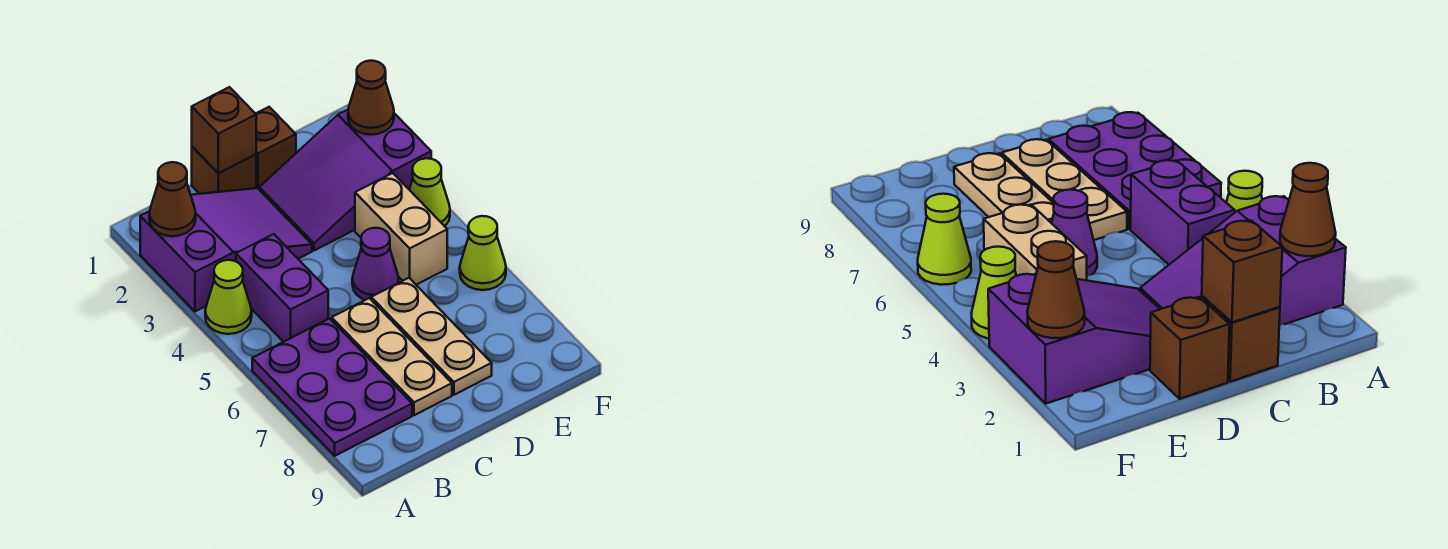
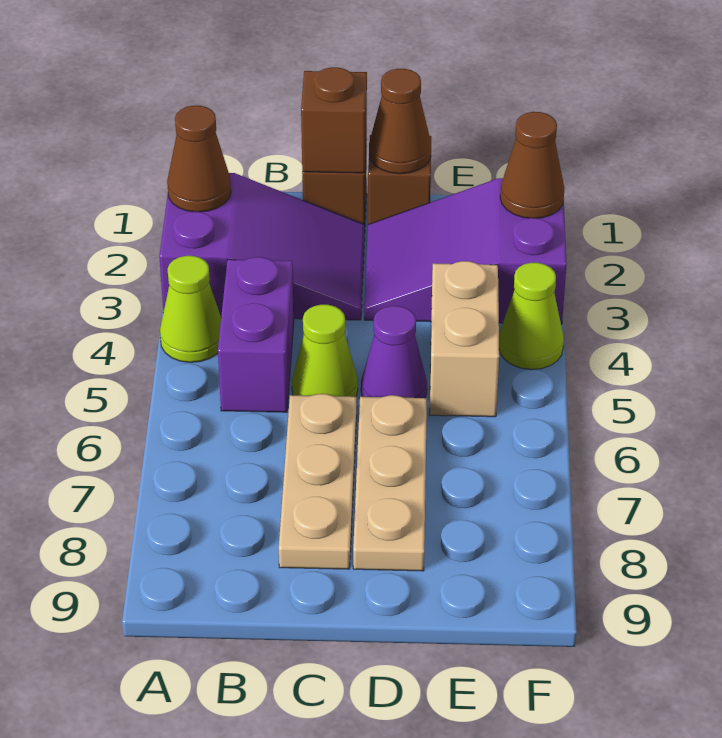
purple plate A6:B8 level 1 -> none
none -> brown cone D1 level 2
lime cone F6 level 1 -> lime cone C5 level 1

